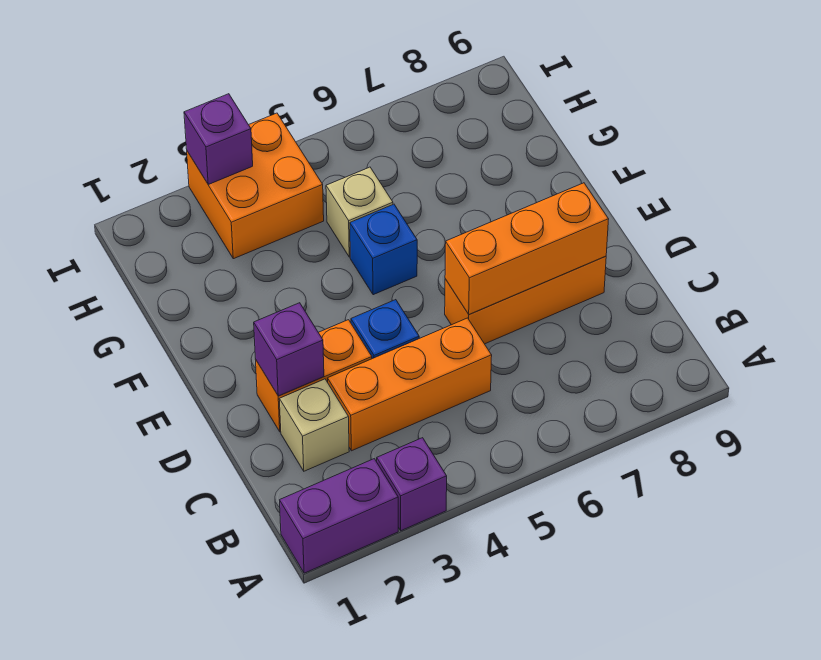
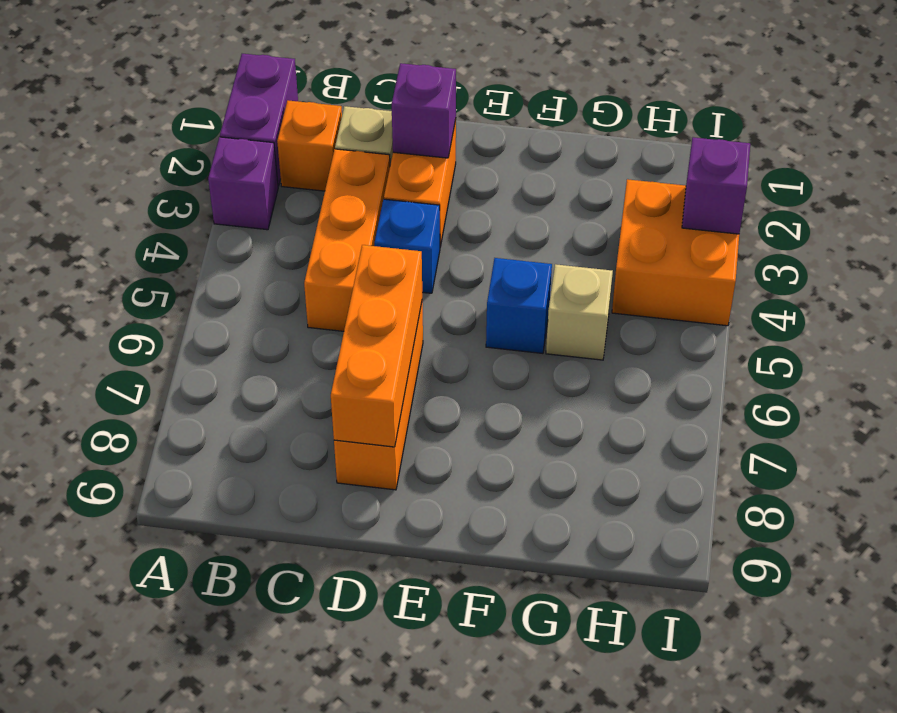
none -> orange brick B2 level 1

